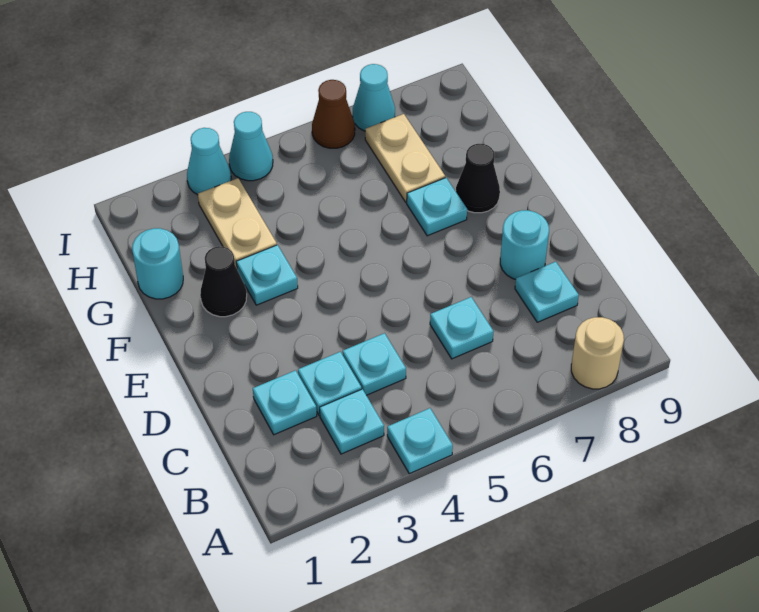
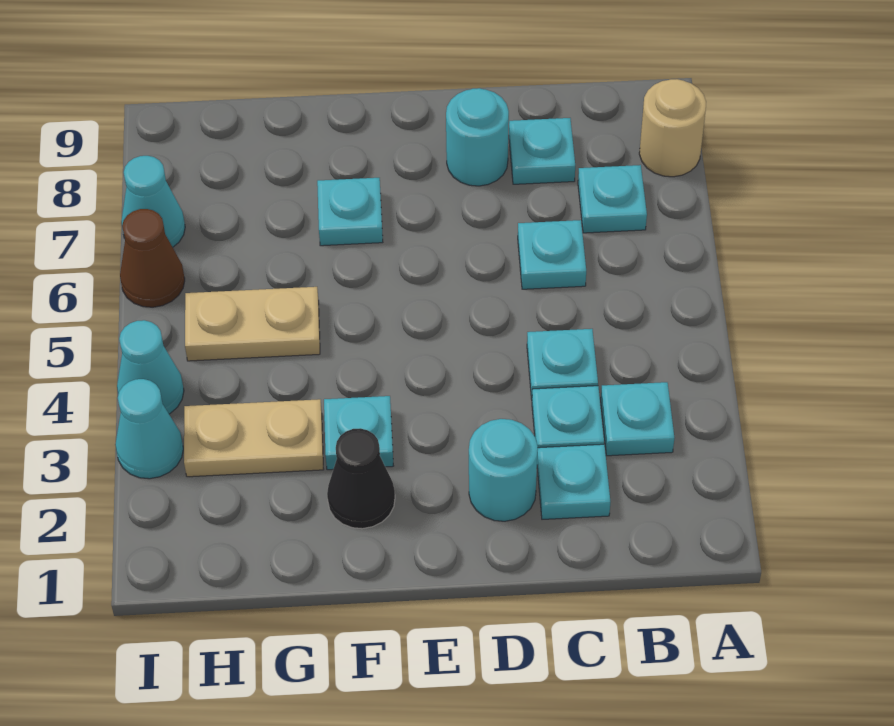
cyan plate A4 level 1 -> cyan plate B7 level 1
black cone F8 level 1 -> none
cyan round brick G1 level 1 -> cyan round brick D2 level 1
tan plate G7:H7 level 1 -> tan plate G5:H5 level 1

